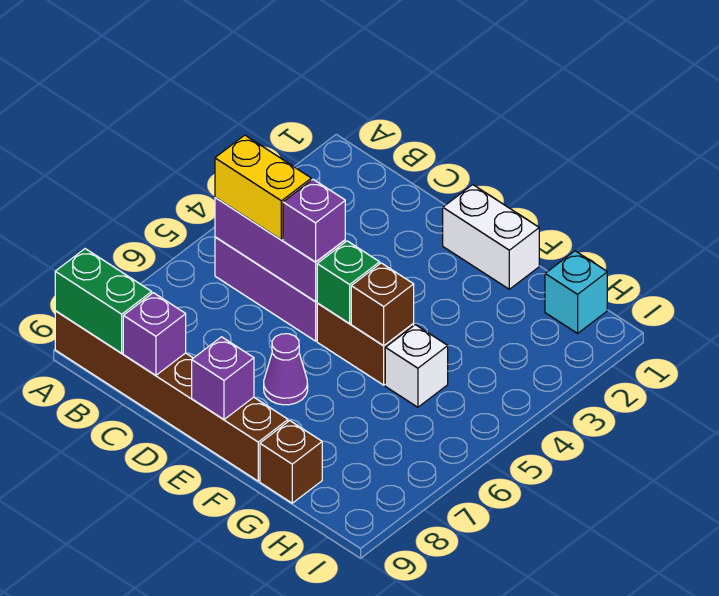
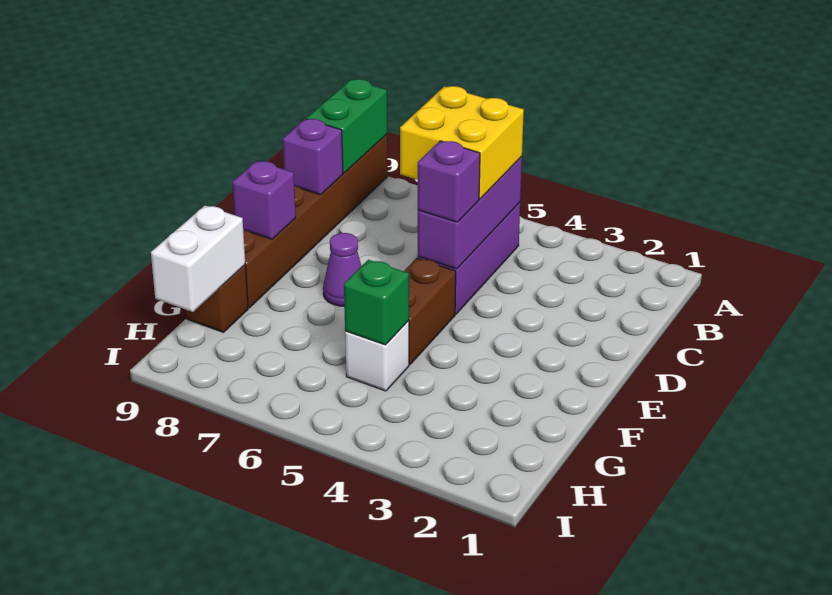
yellow brick B5:C5 level 3 -> yellow brick B5:C6 level 3
white brick E1:F1 level 1 -> white brick G9:H9 level 2
green brick E5 level 2 -> green brick G5 level 2
brown brick F5 level 2 -> none
cyan brick H1 level 1 -> none

